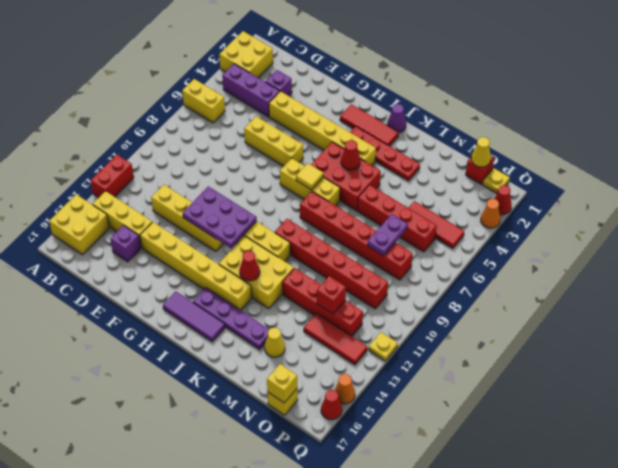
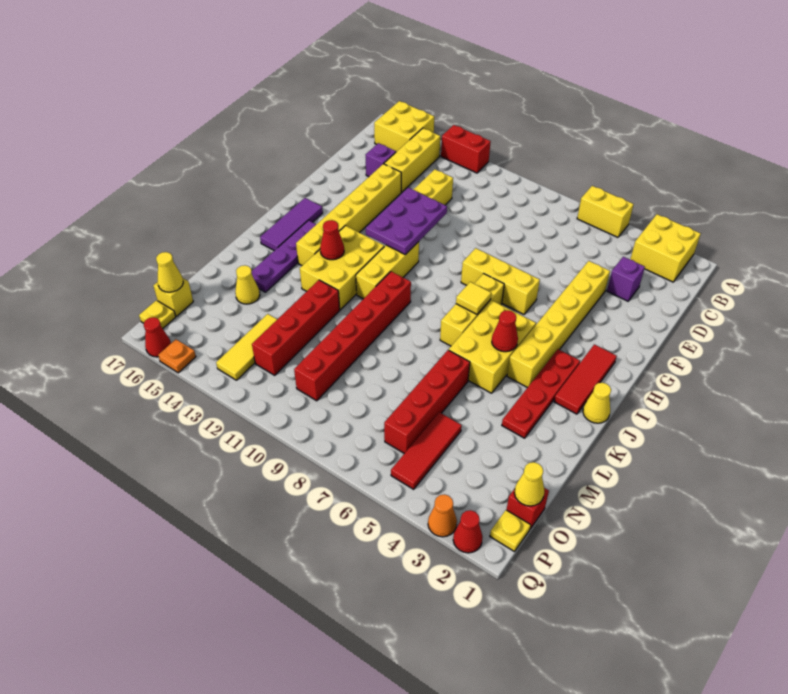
yellow brick A6:B6 level 1 -> yellow brick A5:A6 level 1
purple brick B4:D4 level 1 -> none
yellow brick E6:G6 level 1 -> yellow brick G6:G8 level 1
red brick I5:K6 level 1 -> yellow brick I5:K6 level 1
purple cone J1 level 1 -> yellow cone J1 level 1
red brick J8:O8 level 1 -> none
purple plate N7:N8 level 2 -> none
red brick N12 level 2 -> none
red tile N13:P13 level 1 -> yellow tile N13:P13 level 1
yellow brick O17 level 2 -> yellow cone O17 level 2
yellow plate Q12 level 1 -> yellow plate P17 level 1
orange cone Q15 level 1 -> orange plate Q15 level 1

